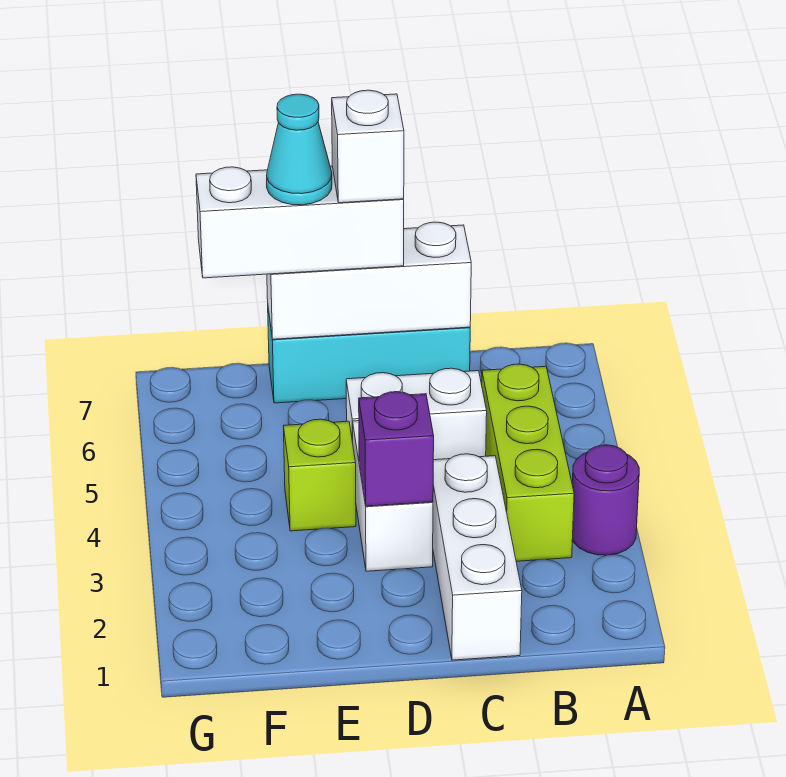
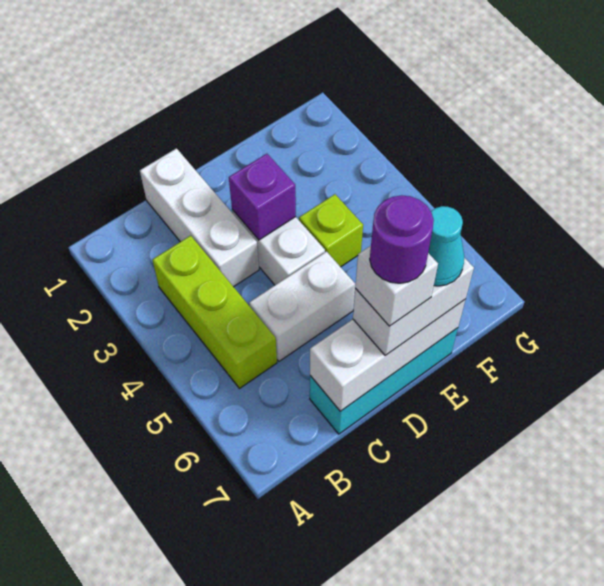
purple round brick A3 level 1 -> purple round brick D7 level 5
white brick D7:F7 level 3 -> white brick D7:E7 level 3

